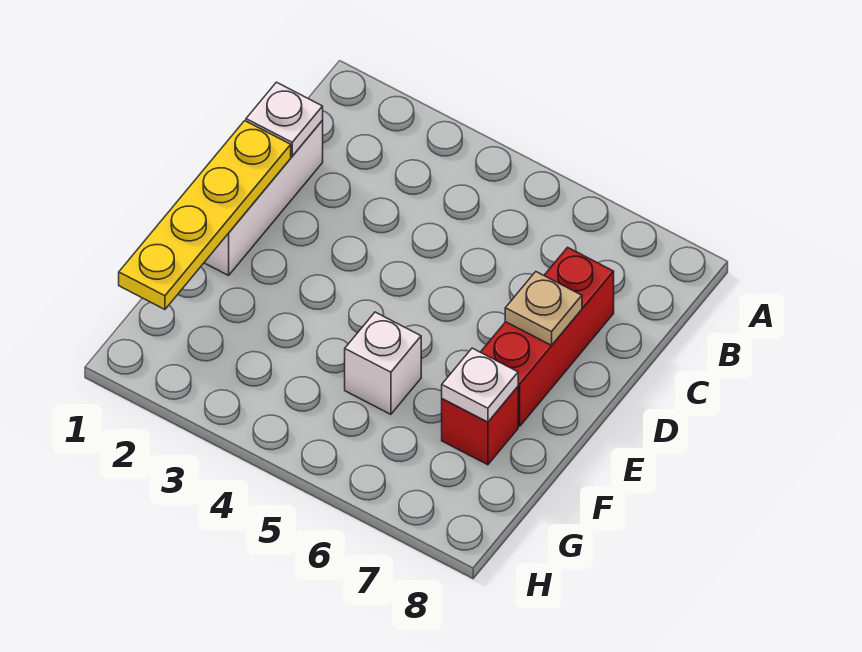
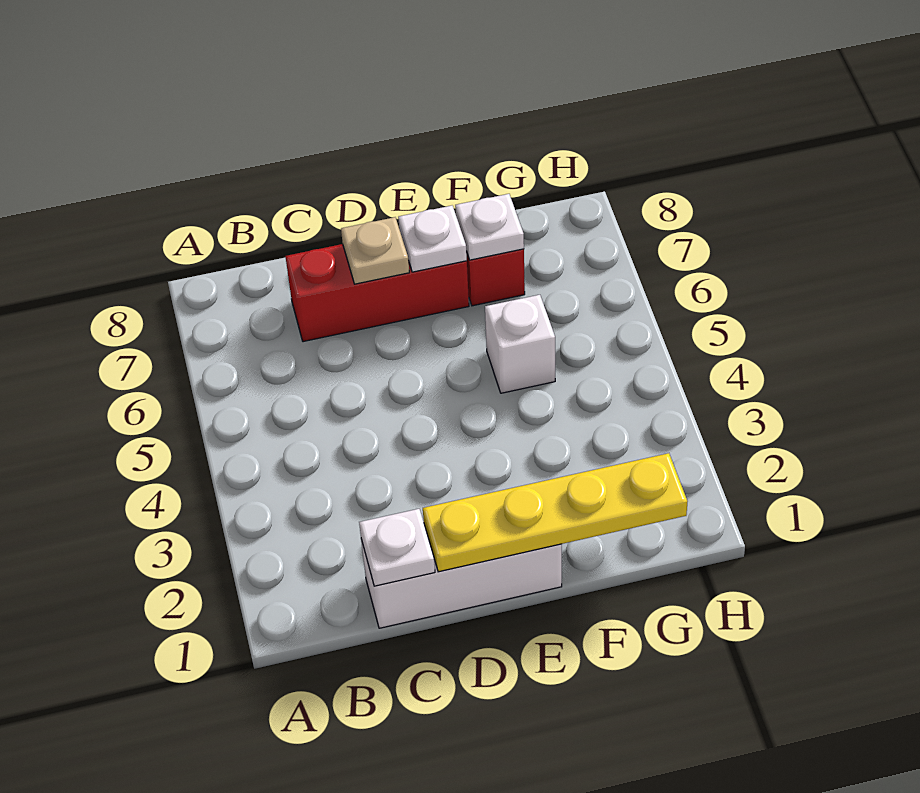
none -> white plate E7 level 2

